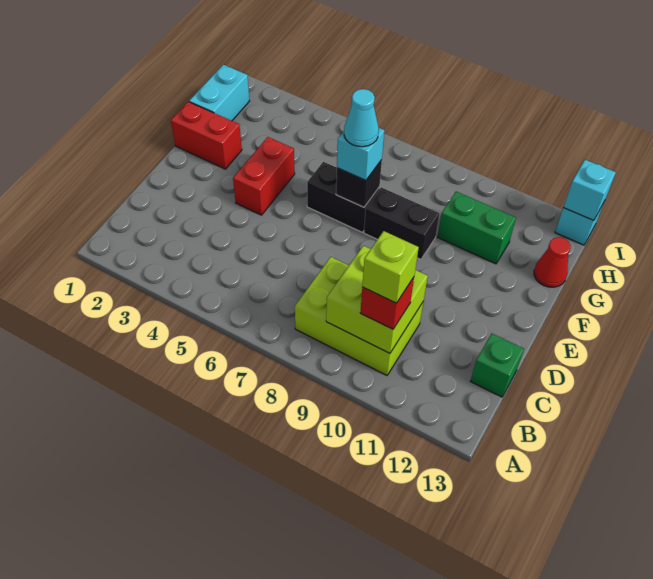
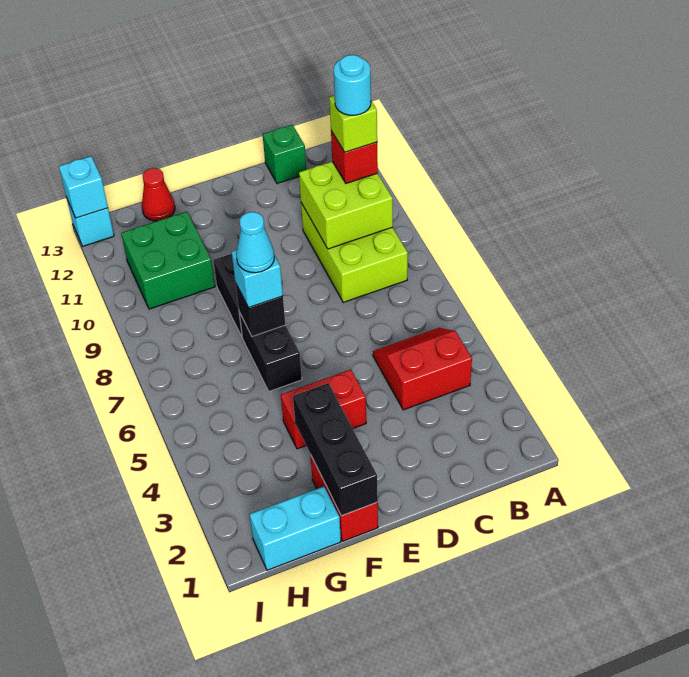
none -> red slope B4:C5 level 1 top 4
none -> cyan round brick B10 level 5
none -> black brick F1:F3 level 2
green brick G10:G11 level 1 -> green brick G10:H11 level 1

